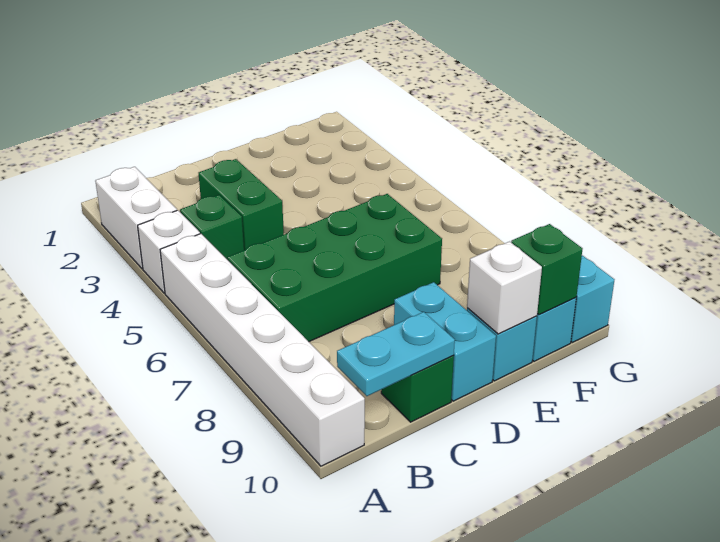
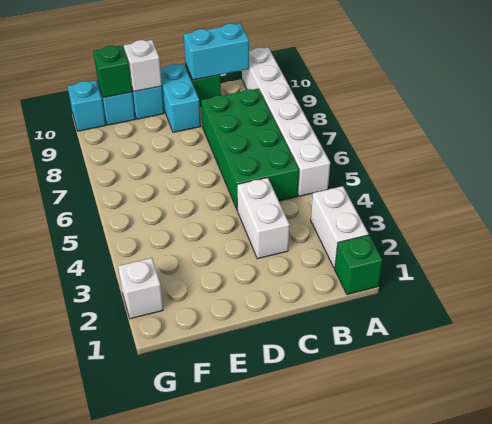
white brick A4 level 1 -> white brick G2 level 1
green brick B4 level 1 -> green brick A1 level 1
green brick B6:E7 level 1 -> green brick B5:C8 level 1
cyan plate B10:C10 level 2 -> cyan brick B10:C10 level 2
green brick C3:C4 level 1 -> white brick C3:C4 level 1

